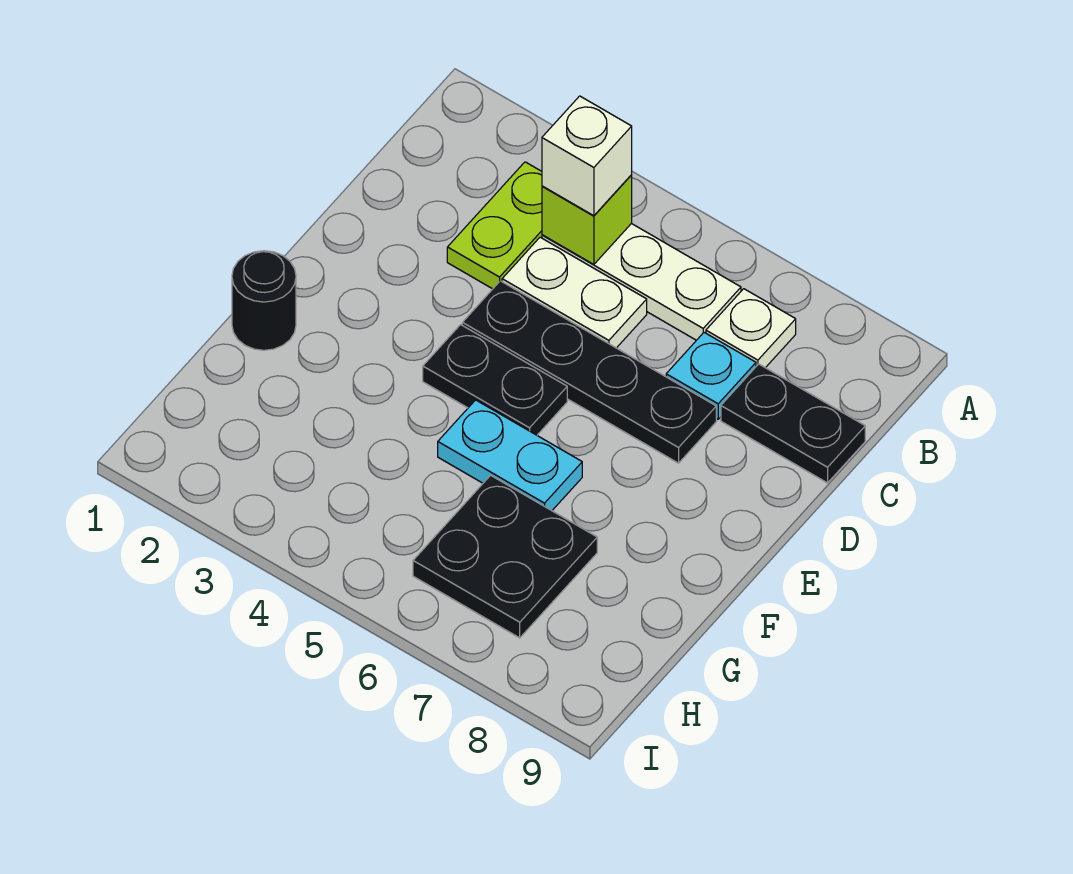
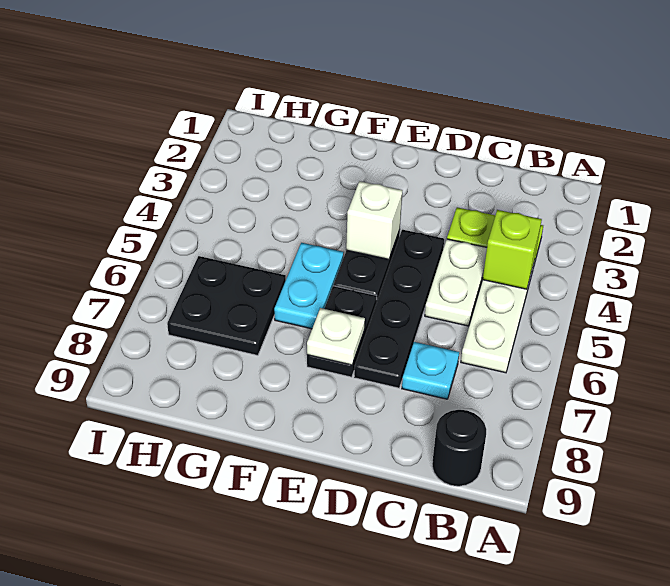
white brick B4 level 3 -> white brick E4 level 2
white plate B7 level 1 -> white plate E7 level 2
black plate C8:C9 level 1 -> black plate E6:E7 level 1
black round brick F1 level 1 -> black round brick B9 level 1

